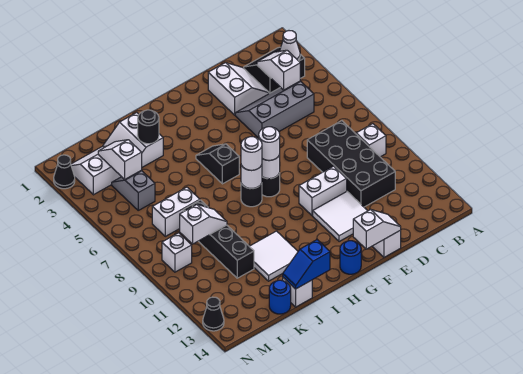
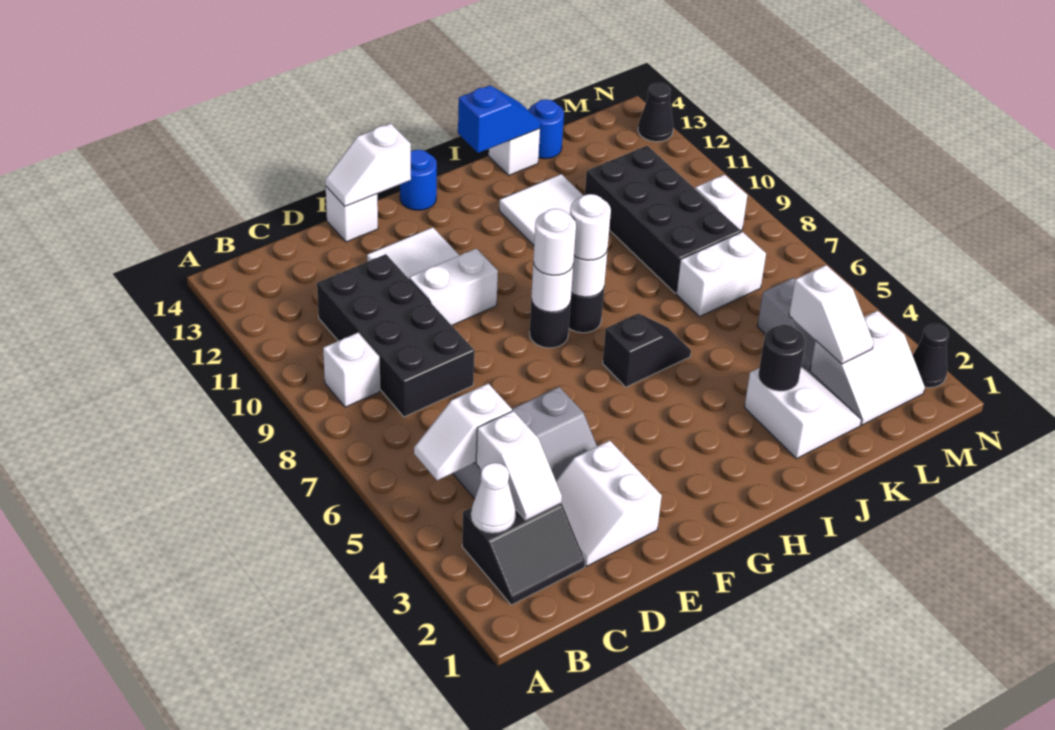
black slope H5:H6 level 1 top 6 -> black slope H6:I6 level 1 top H
black brick K8:K11 level 1 -> black brick K8:L11 level 1
white slope K9:L9 level 2 top L -> white slope B5:C5 level 2 top C

